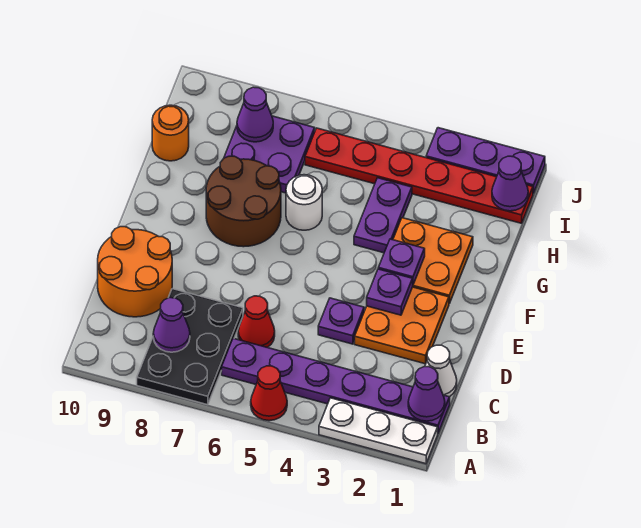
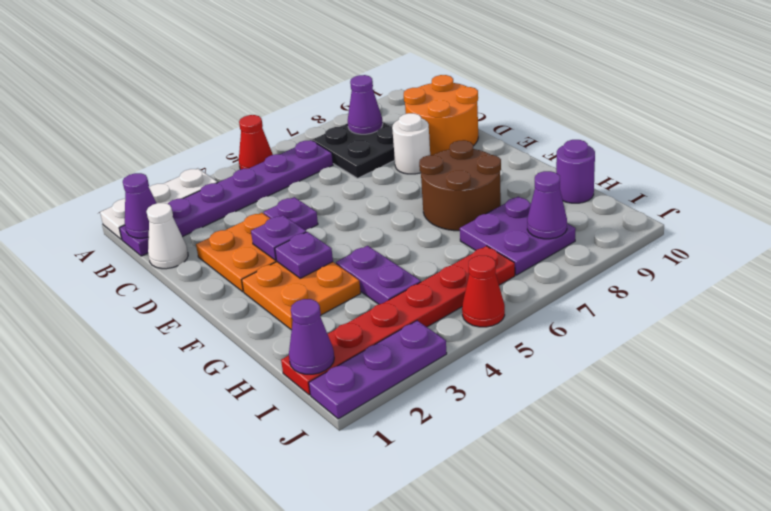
black plate A7:C8 level 1 -> black plate B7:C8 level 1
red cone C6 level 1 -> red cone J5 level 1
white round brick G6 level 1 -> white round brick D8 level 1
orange round brick H10 level 1 -> purple round brick H10 level 1

